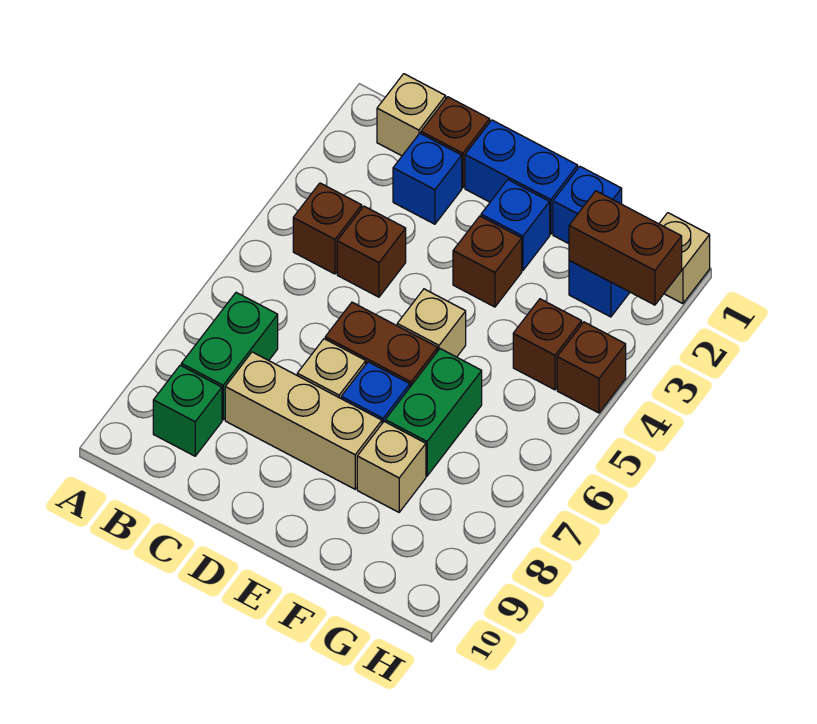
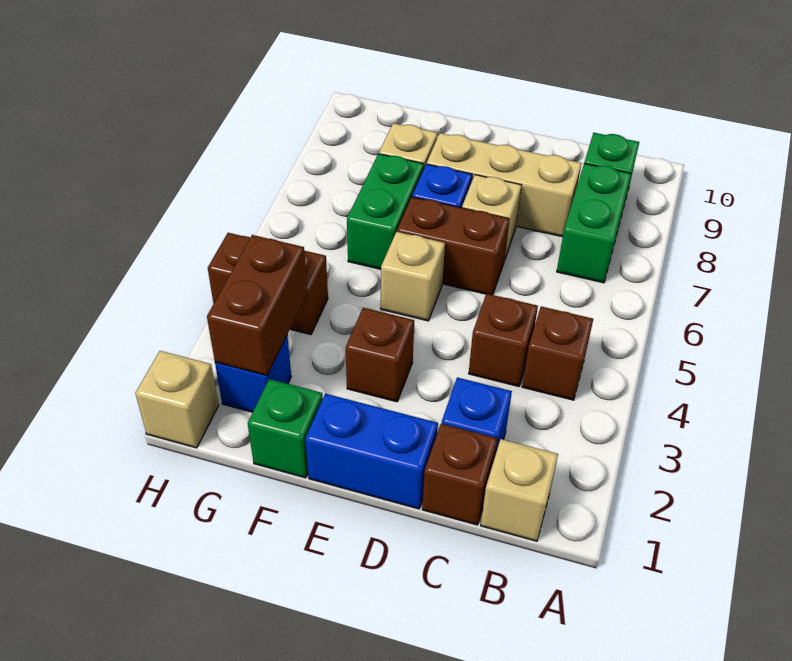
blue brick E2 level 1 -> none
blue brick F1 level 1 -> green brick F1 level 1
brown brick G2:H2 level 2 -> brown brick G2:G3 level 2

